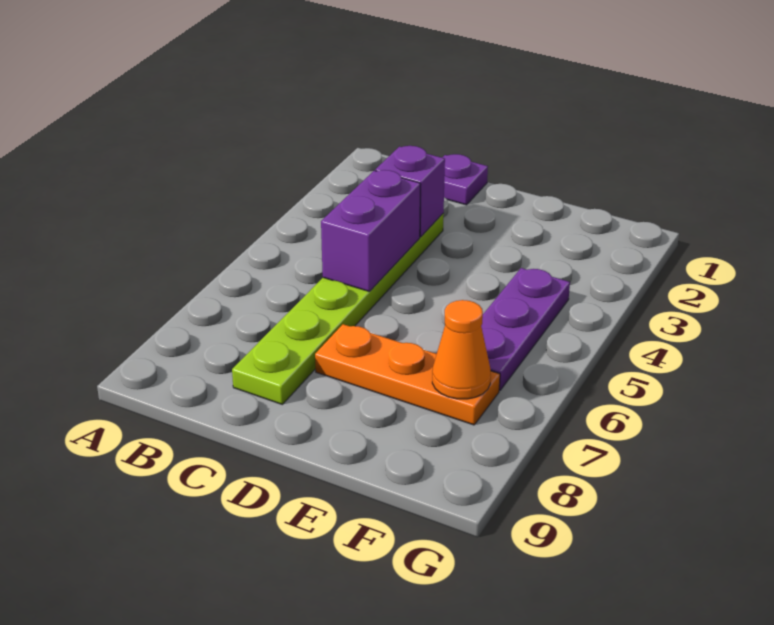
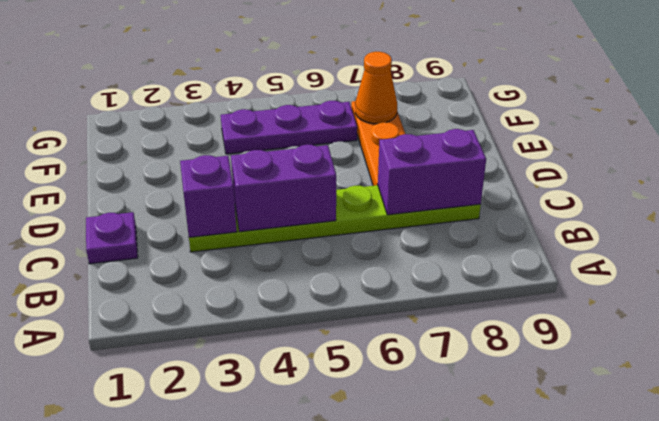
none -> purple brick C7:C8 level 2

